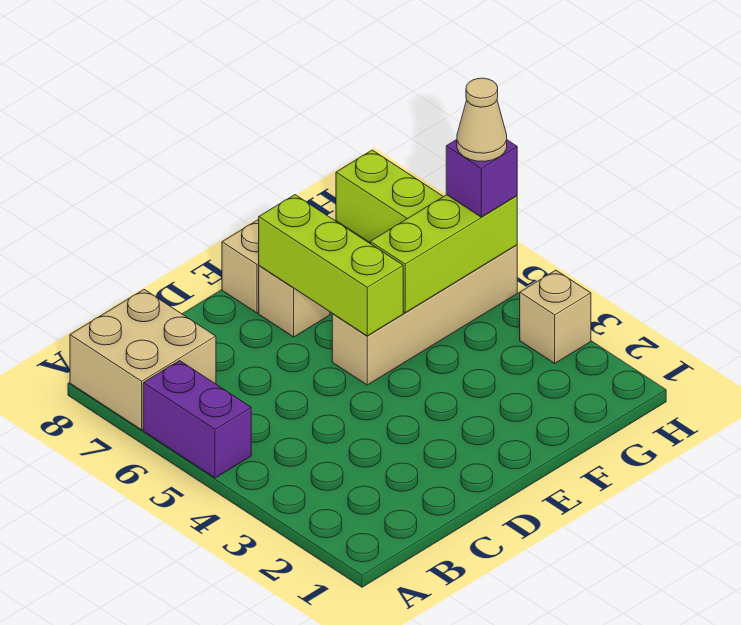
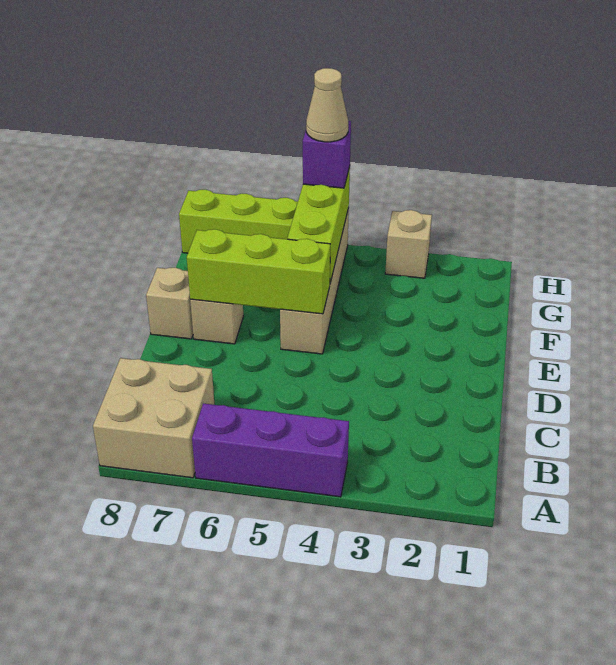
purple brick A5:A6 level 1 -> purple brick A4:A6 level 1

